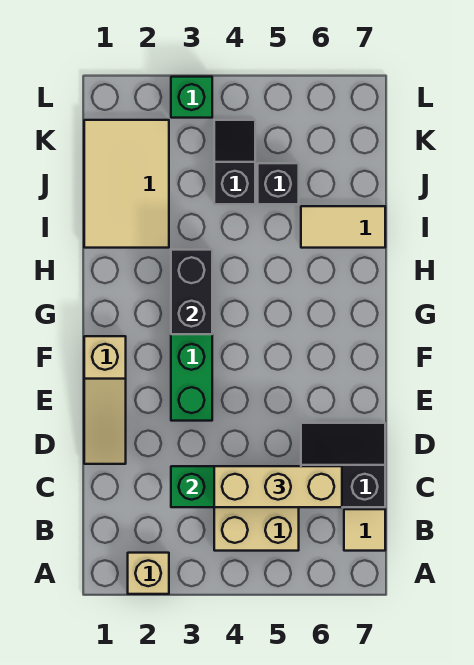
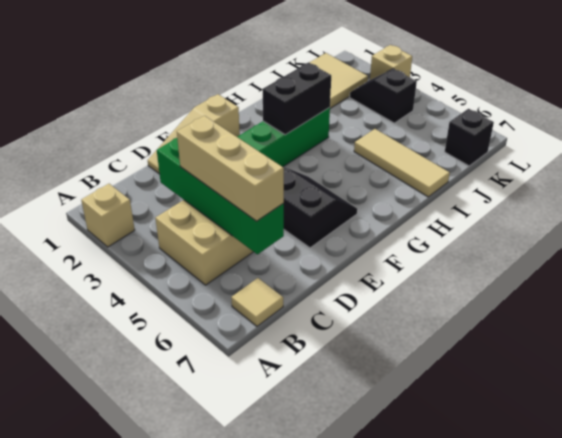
black slope C6:D7 level 1 top C -> black slope E5:F6 level 1 top E
tan tile I6:I7 level 1 -> tan tile I5:I7 level 1
black slope J4:K4 level 1 top J -> black slope K3:K4 level 1 top 4
black brick J5 level 1 -> black brick K7 level 1
green brick L3 level 1 -> tan brick L3 level 1

